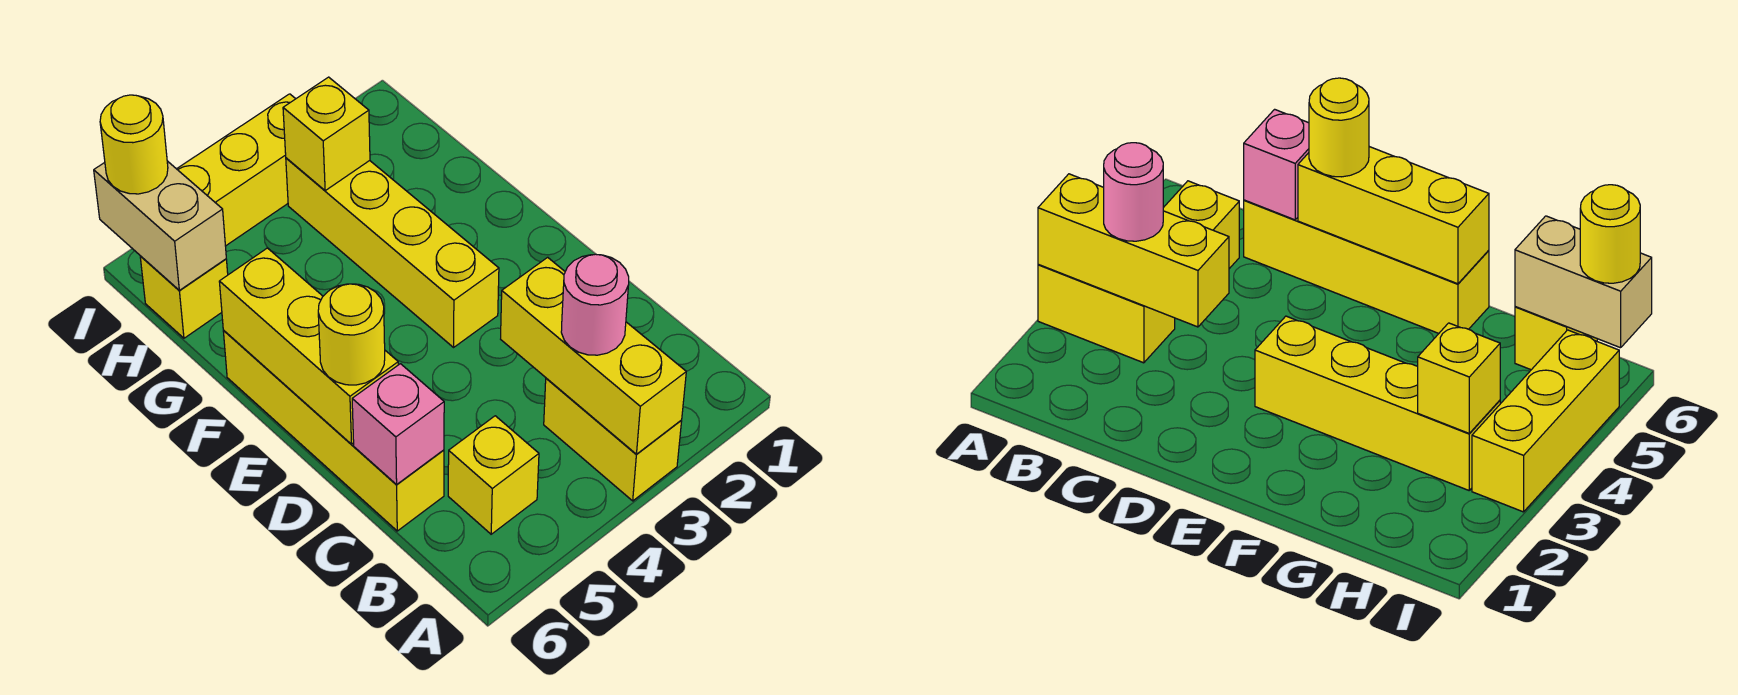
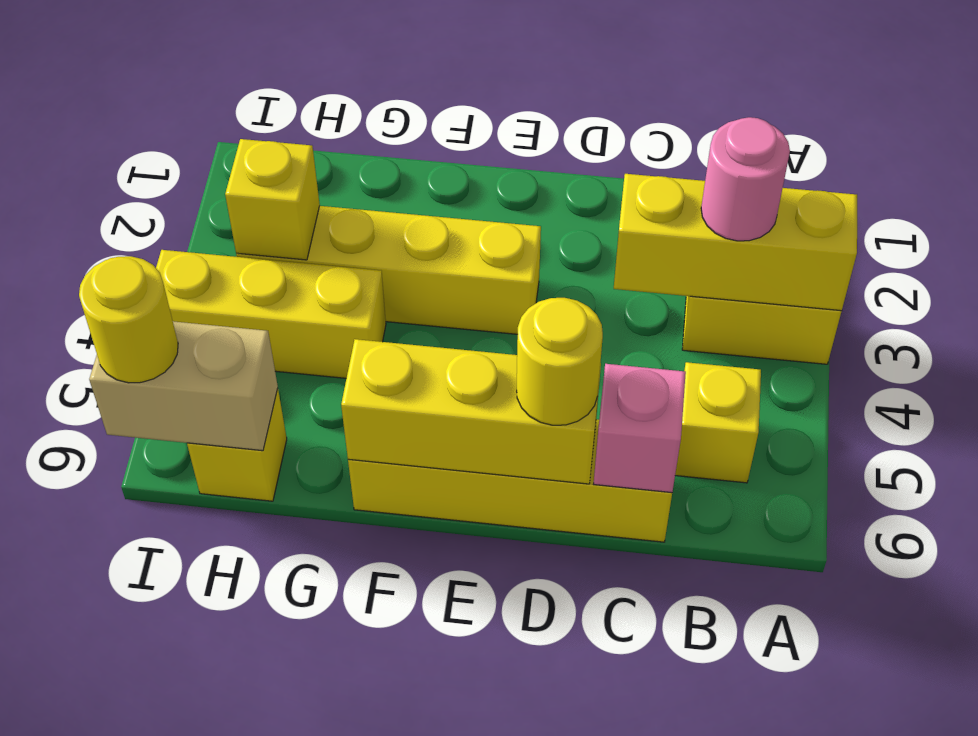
yellow brick I3:I5 level 1 -> yellow brick G4:I4 level 1

